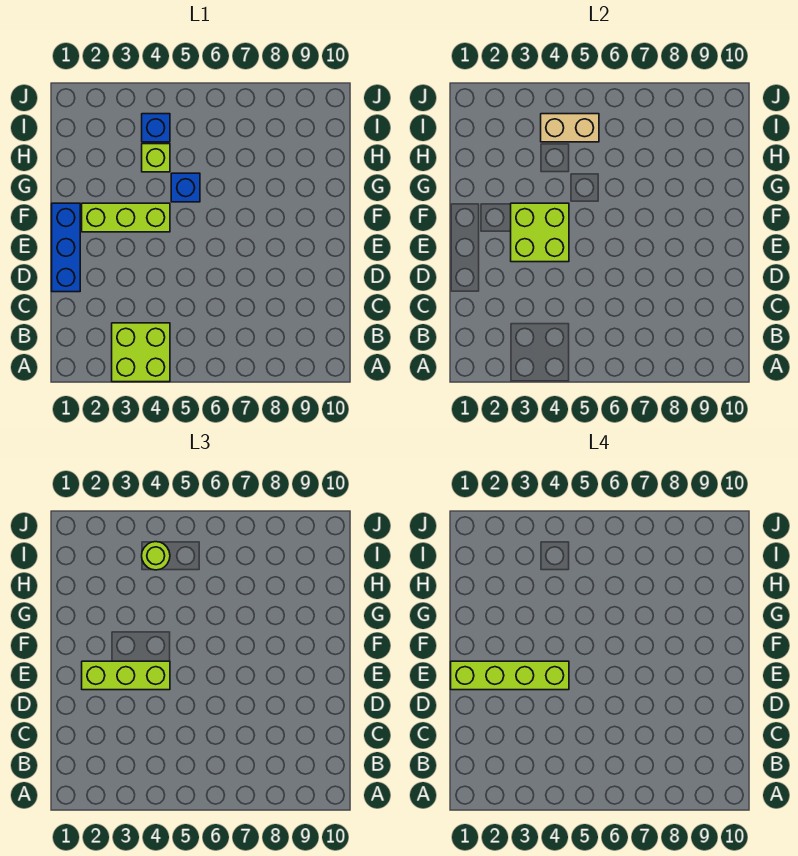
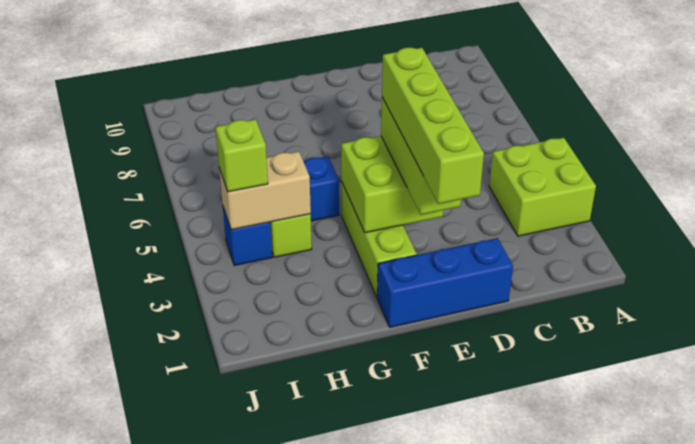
tan brick I4:I5 level 2 -> tan brick H4:I4 level 2
lime round brick I4 level 3 -> lime brick I4 level 3

